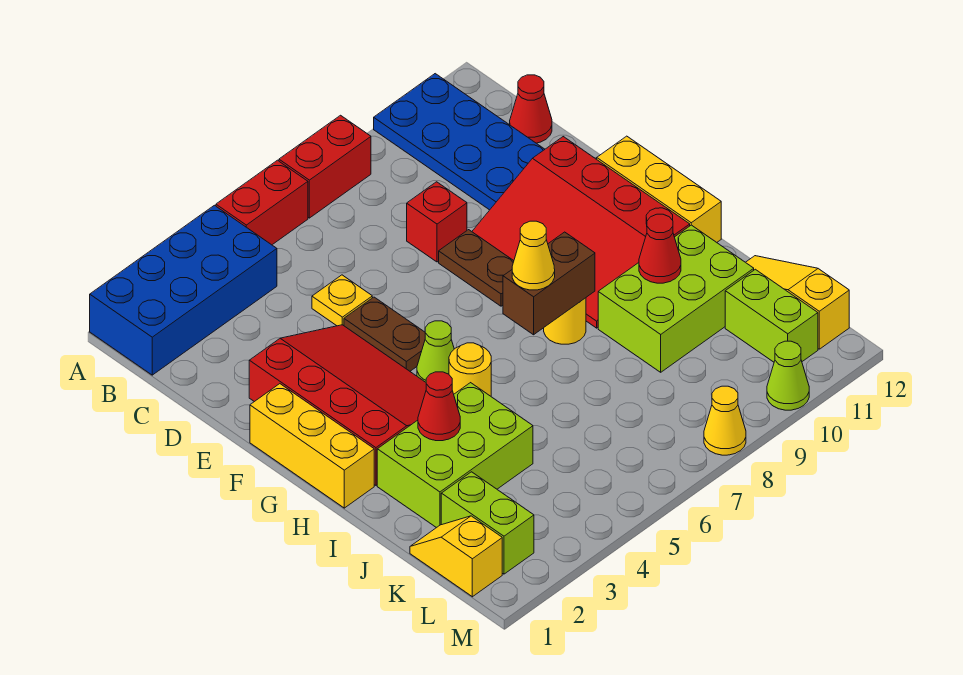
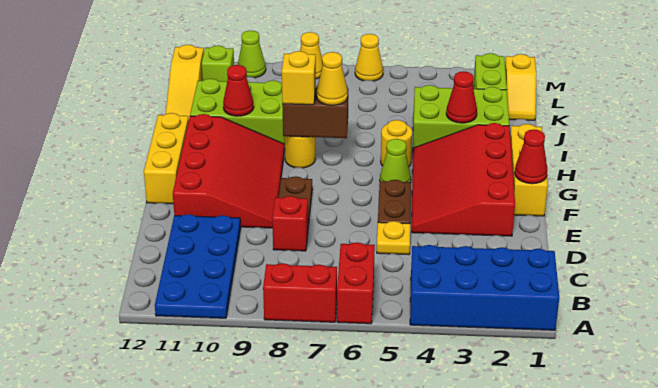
red brick A5:A6 level 1 -> red brick A6:B6 level 1
red cone C12 level 1 -> red cone F1 level 2
none -> yellow brick H8 level 3
lime brick K11:L11 level 1 -> lime brick L11 level 1
none -> yellow cone M6 level 1

